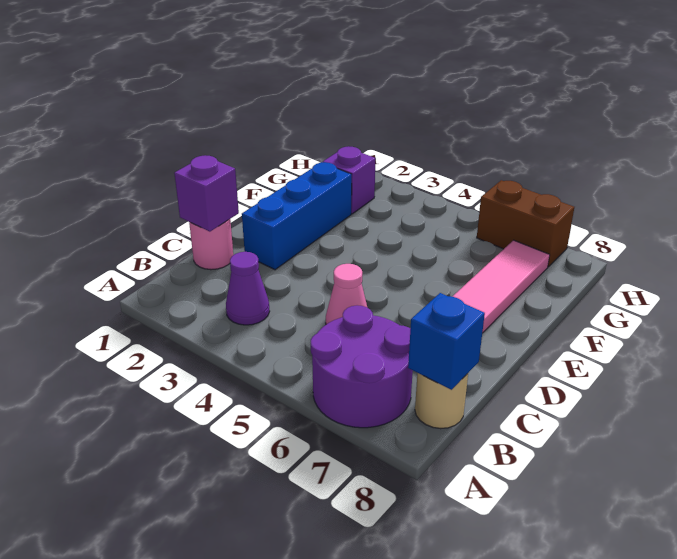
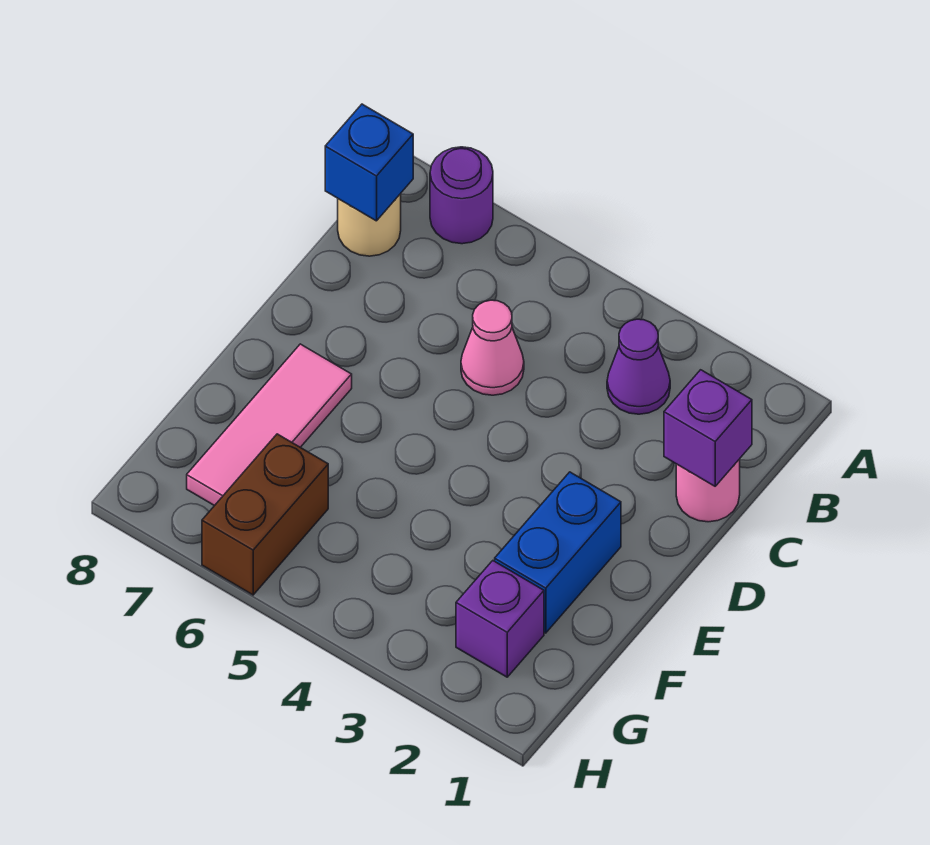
purple round brick A6:B7 level 1 -> purple round brick A7 level 1
blue brick D2:F2 level 1 -> blue brick E2:F2 level 1
brown brick H6:H7 level 1 -> brown brick G6:H6 level 1

